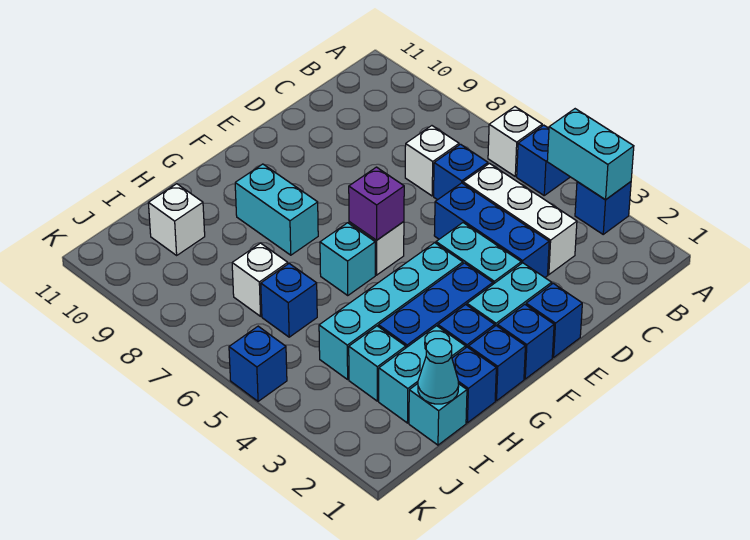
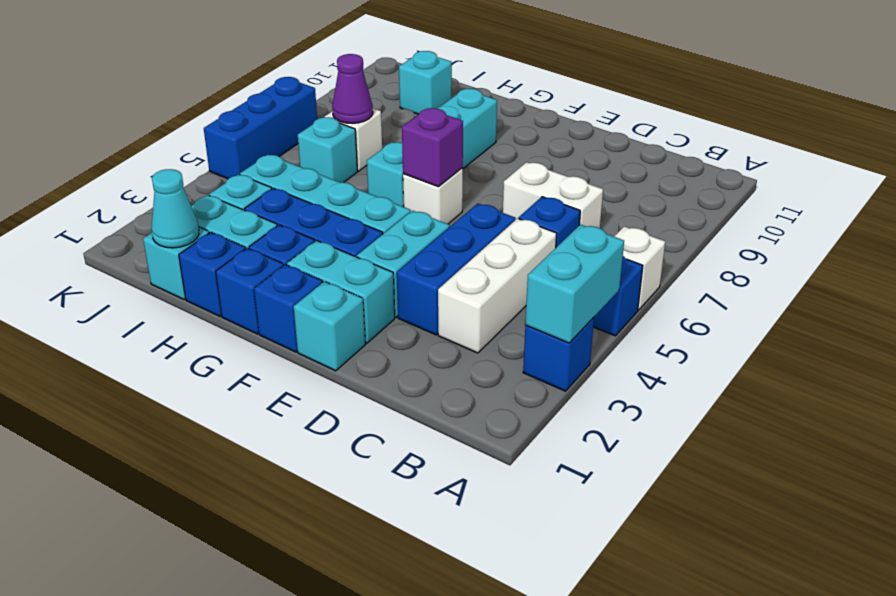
white brick C7 level 1 -> white brick C7:D7 level 1
blue brick E1 level 1 -> cyan brick E1 level 1
blue brick I6 level 1 -> cyan brick I6 level 1
none -> purple cone I7 level 2
white brick I10 level 1 -> cyan brick I10 level 1
blue brick K5 level 1 -> blue brick K5:K7 level 1

